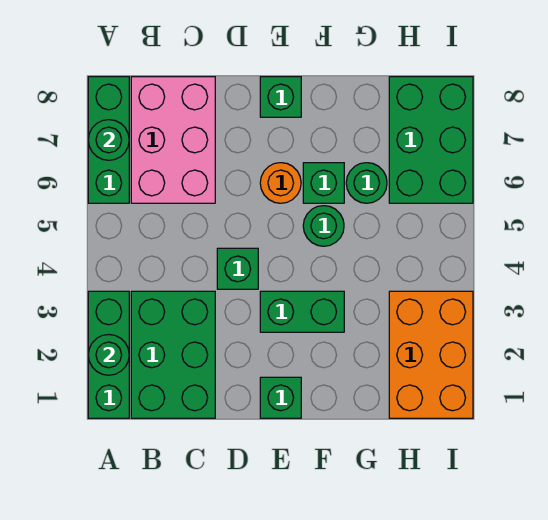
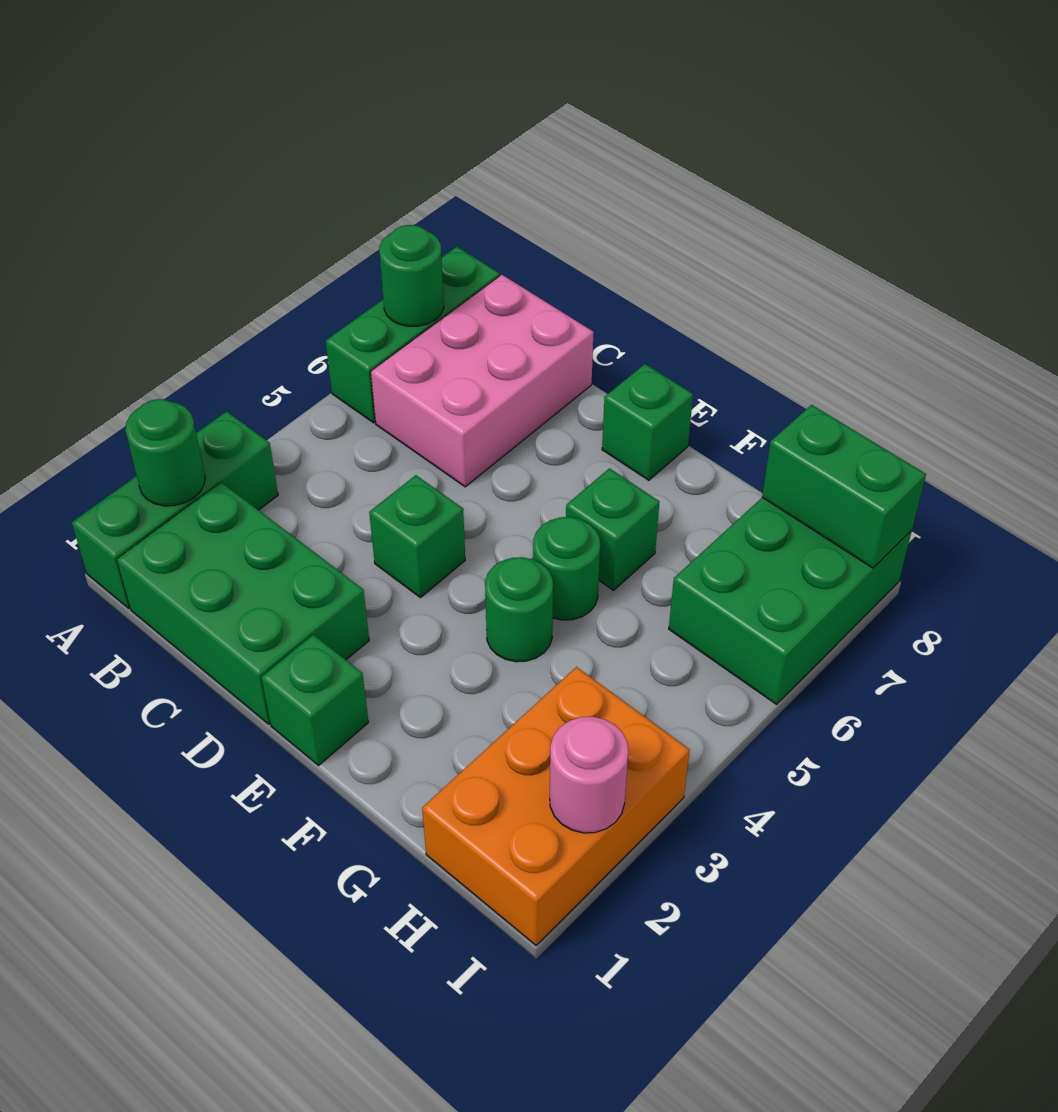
green brick B1:C3 level 1 -> green brick B1:D2 level 1
green brick E3:F3 level 1 -> green brick H8:I8 level 2
orange round brick E6 level 1 -> none
green round brick G6 level 1 -> green round brick F4 level 1
none -> pink round brick I2 level 2

